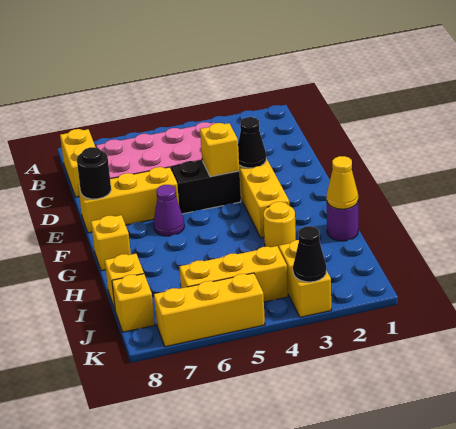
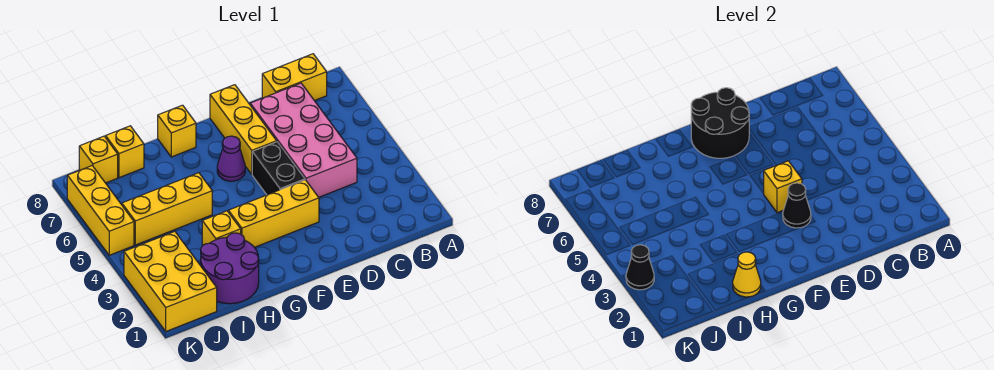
black round brick E8 level 2 -> black round brick E7:F8 level 2
purple round brick H1 level 1 -> purple round brick H1:I2 level 1
yellow round brick H3 level 1 -> yellow brick H3 level 1
yellow brick J3:K3 level 1 -> yellow brick J1:K3 level 1
yellow brick J4:J6 level 1 -> yellow brick H5:J5 level 1

